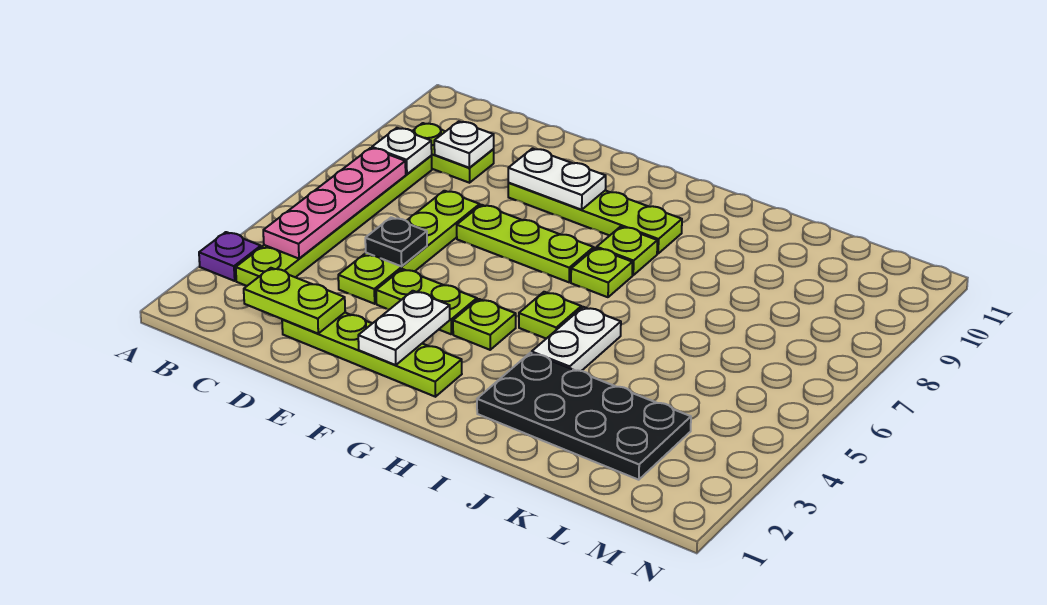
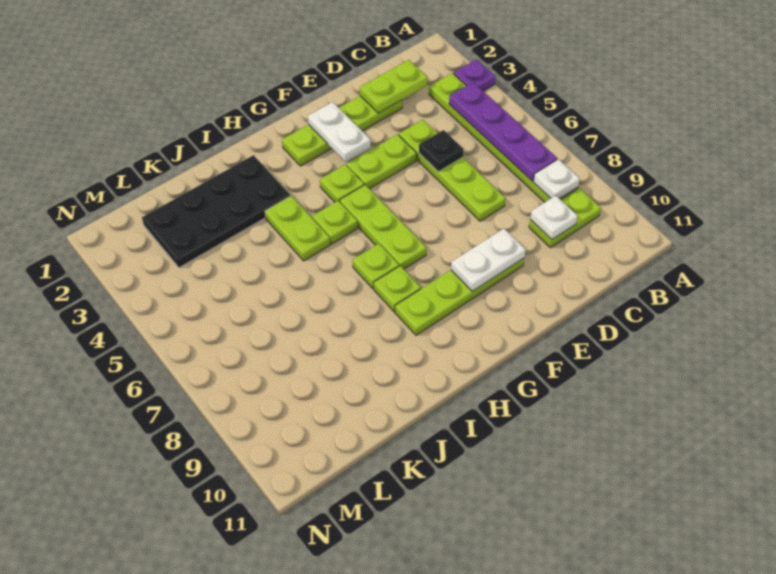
pink plate B4:B7 level 2 -> purple plate B4:B7 level 2
lime plate E7:G7 level 1 -> lime plate G5:G7 level 1
white plate I4:I5 level 1 -> lime plate I4:I5 level 1

